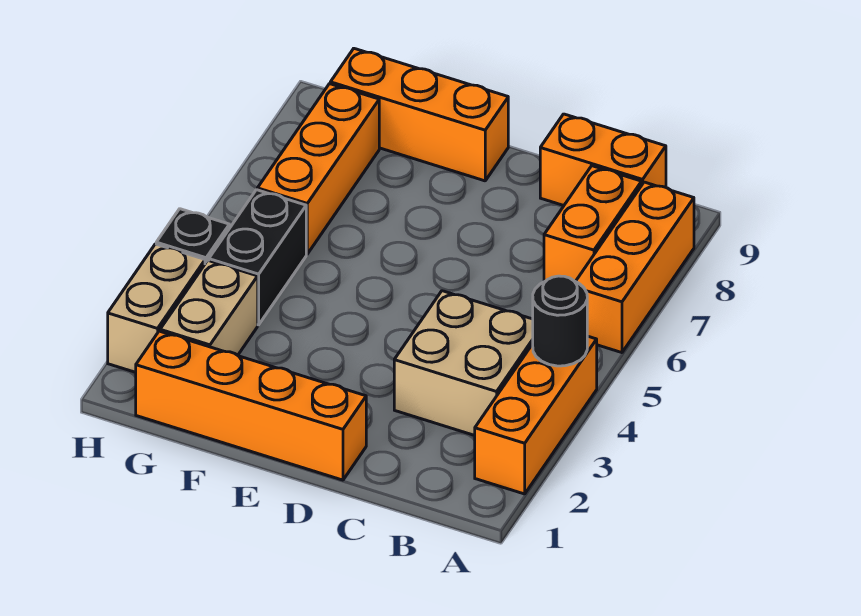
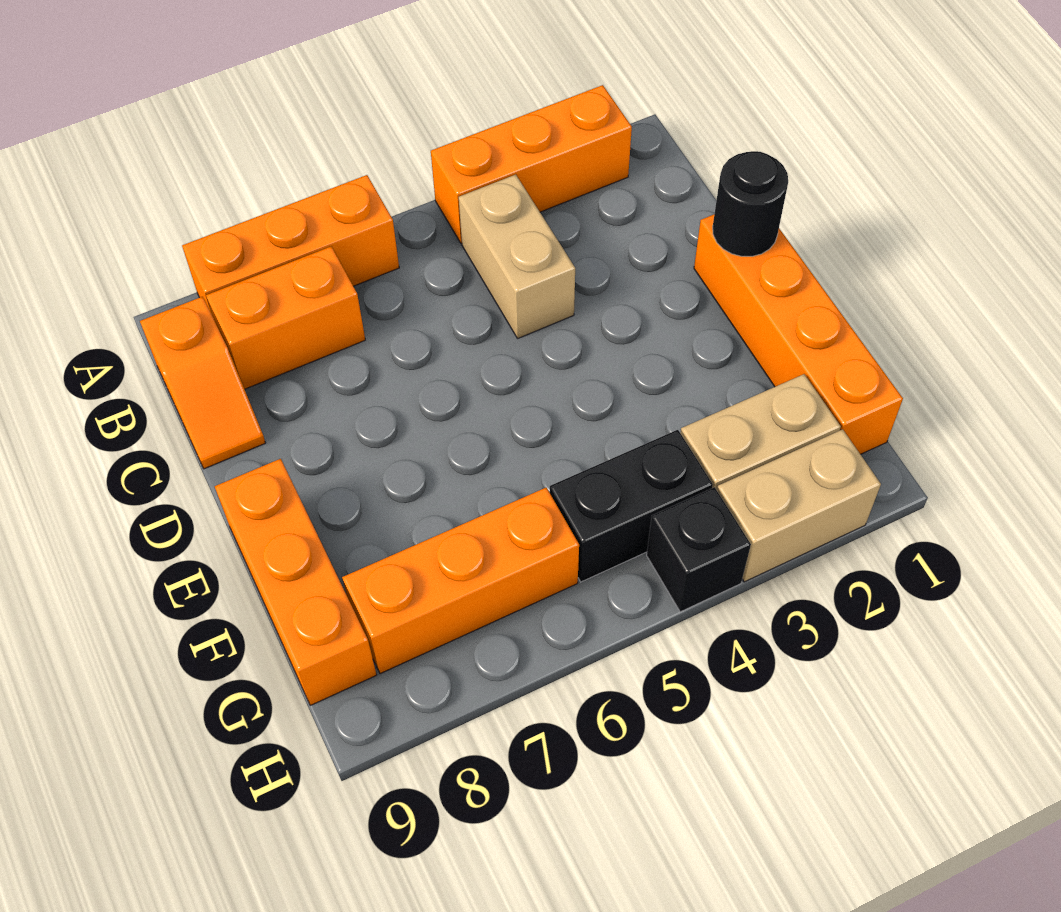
black round brick A4 level 2 -> black round brick D1 level 2
tan brick B3:C4 level 1 -> tan brick B4:C4 level 1
orange brick B9:C9 level 1 -> orange slope B9:C9 level 1 top B

